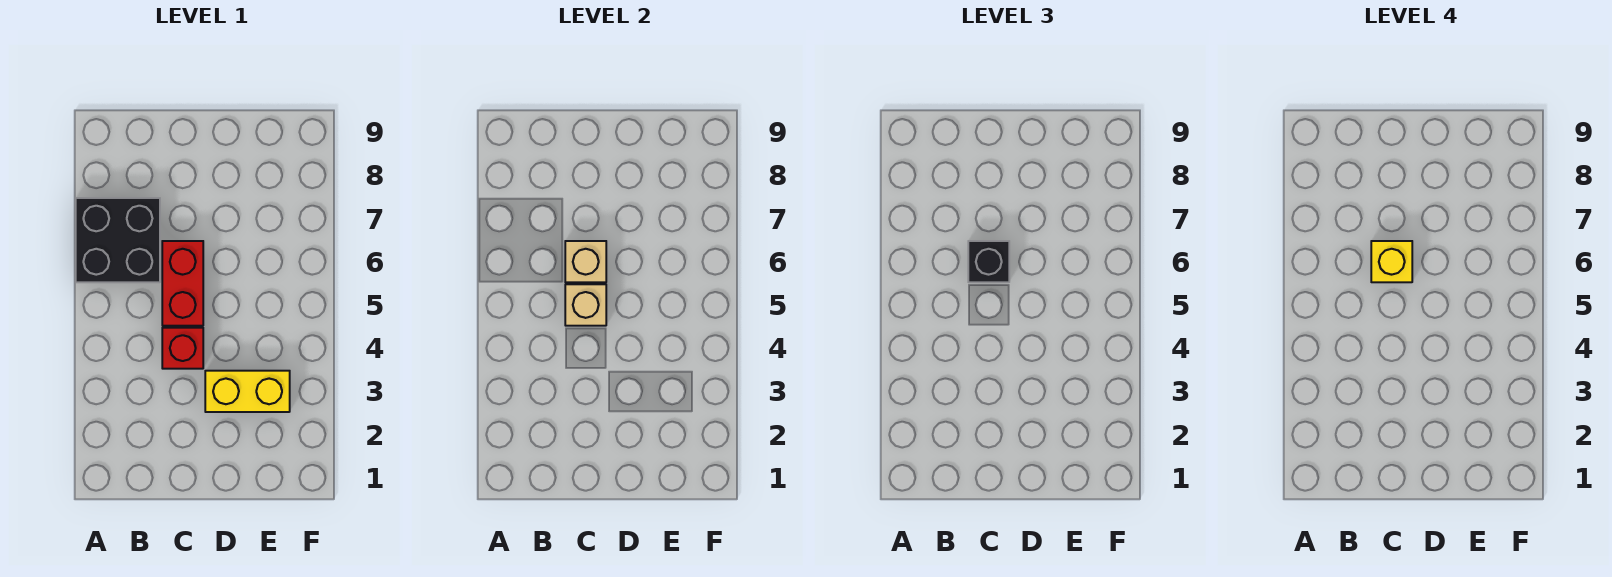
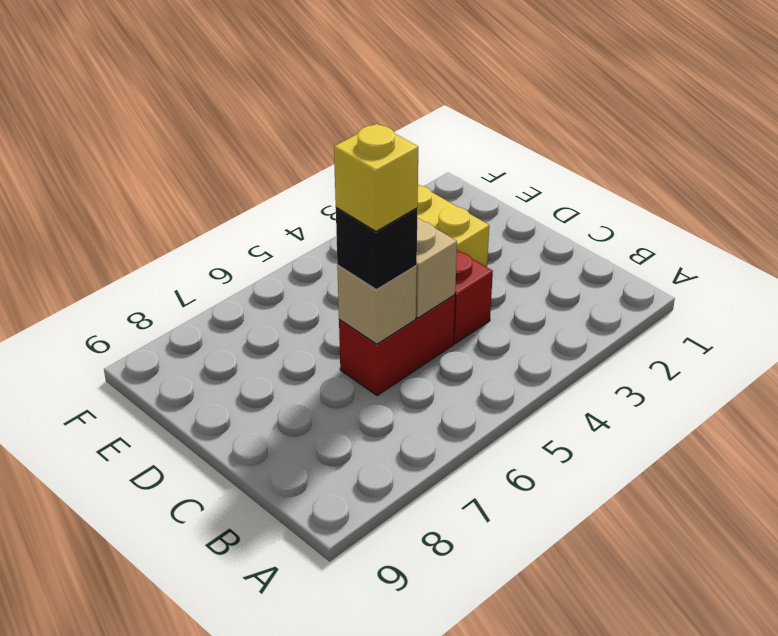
black brick A6:B7 level 1 -> none

